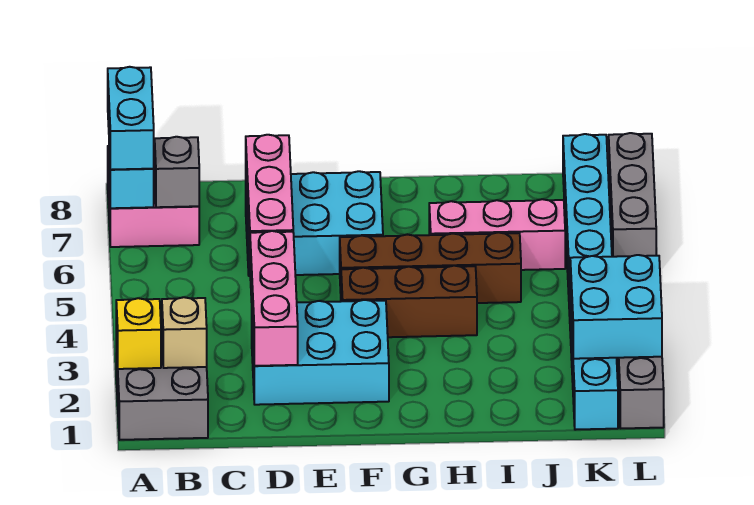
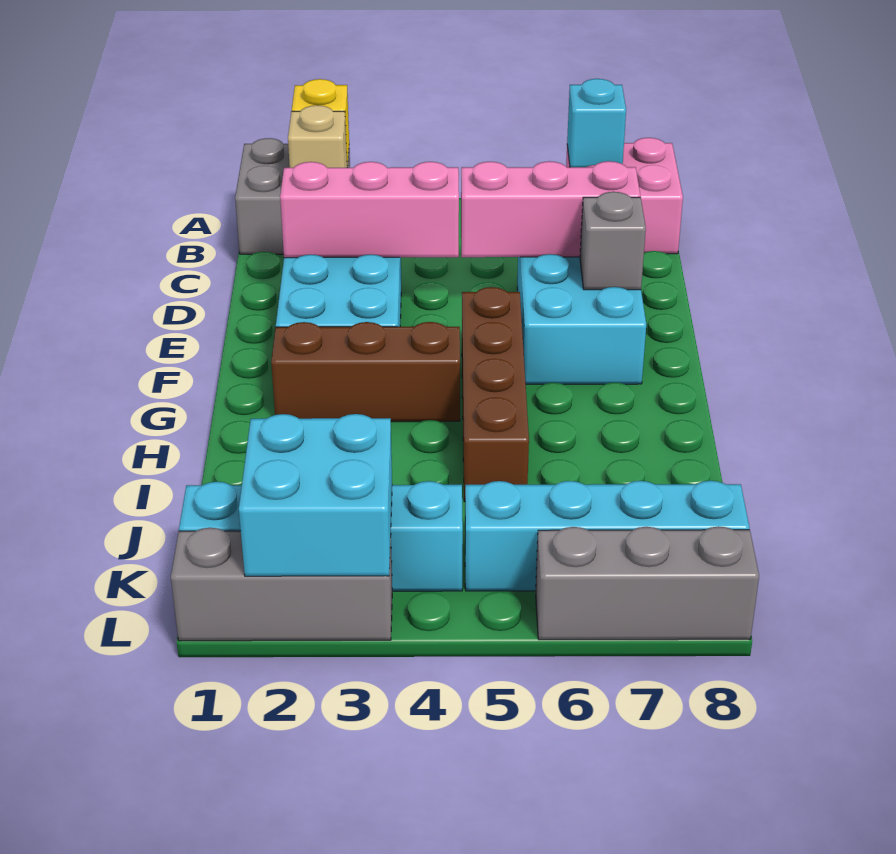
cyan brick A7:A8 level 3 -> none
grey brick B7 level 2 -> grey brick E7 level 2
brown brick F4:H4 level 1 -> brown brick G2:G4 level 1
pink brick H6:J6 level 1 -> none

